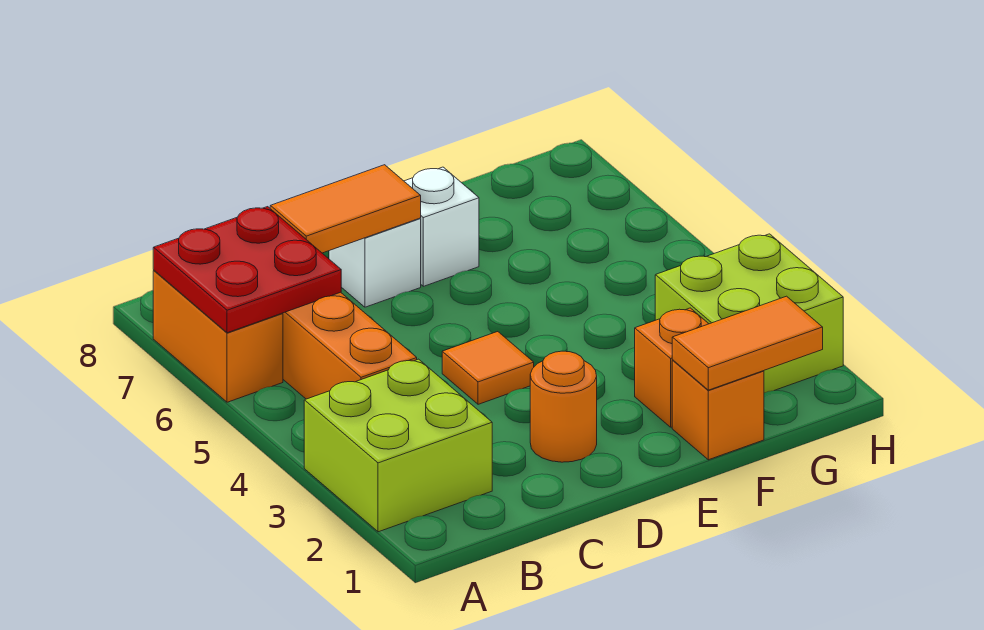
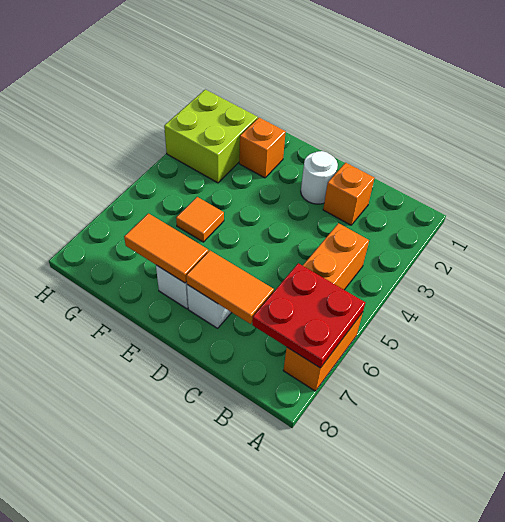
lime brick A2:B3 level 1 -> none
orange round brick D2 level 1 -> white round brick D2 level 1
orange tile D4 level 1 -> orange tile F5 level 1
orange brick F1 level 1 -> orange brick C2 level 1
orange tile F1:G1 level 2 -> orange tile E7:F7 level 2

